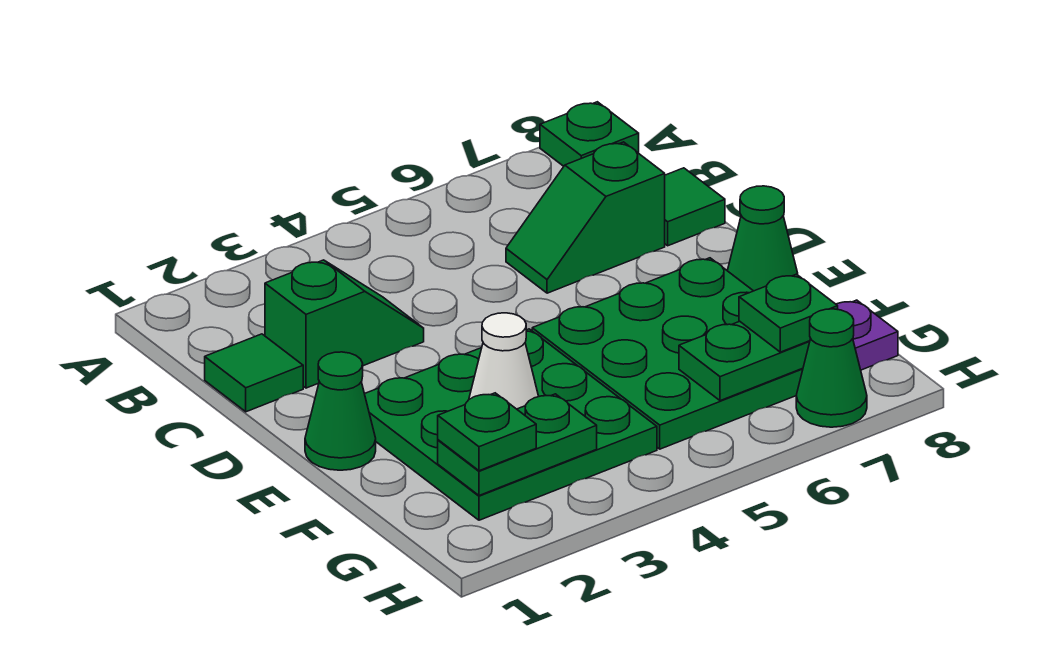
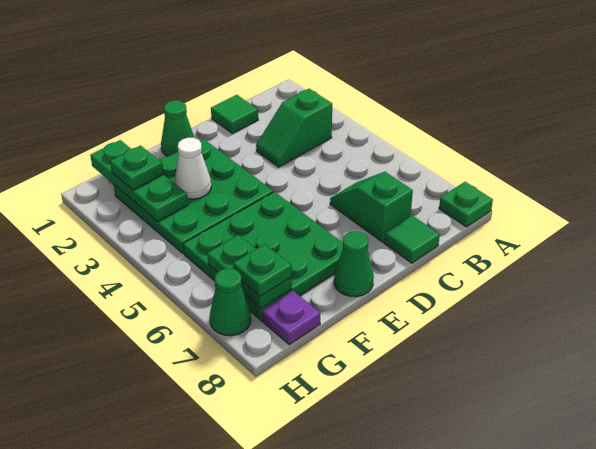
green slope C2:C3 level 1 top 2 -> green slope B3:C3 level 1 top B
green plate G2:G3 level 2 -> green plate G1:G3 level 2

